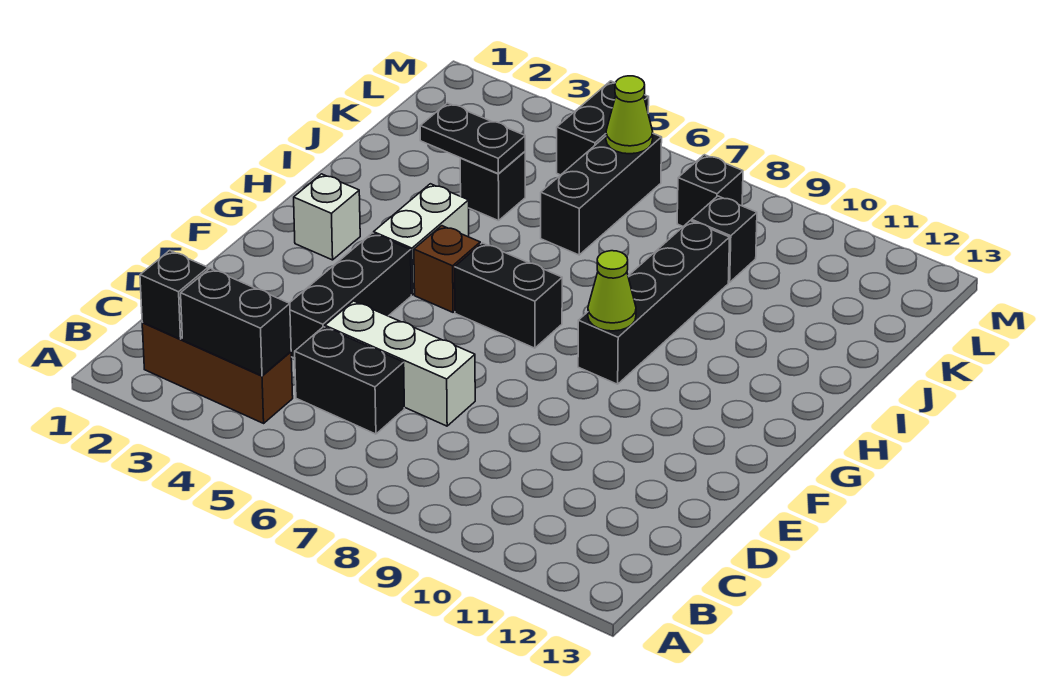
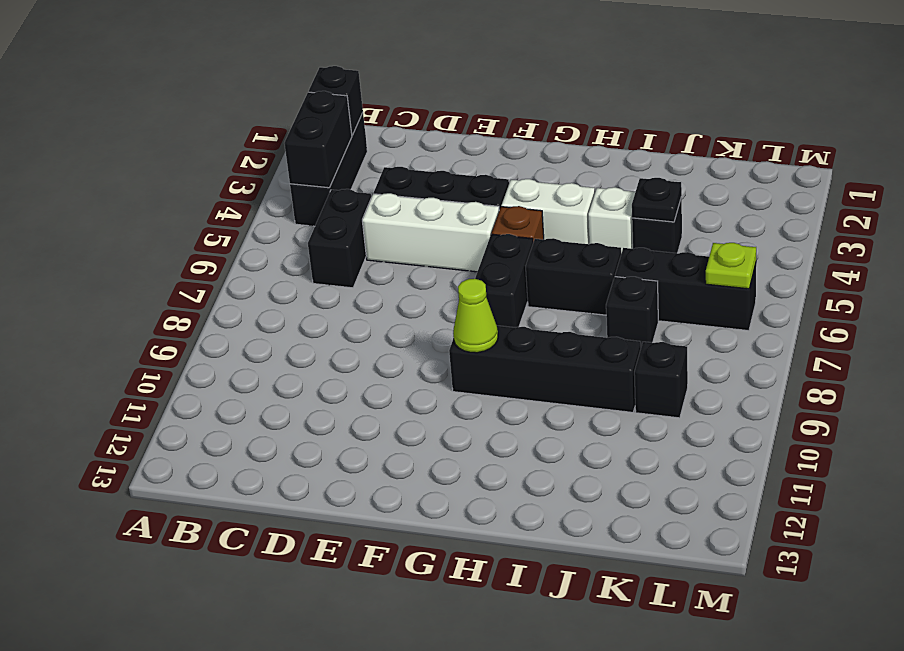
brown brick B2:B4 level 1 -> black brick B2:B4 level 1
white brick D5:D7 level 1 -> white brick D5:F5 level 1
white brick G2 level 1 -> white brick I4 level 1
black plate J3:J4 level 2 -> black plate J4 level 2
black brick L5:M5 level 1 -> black brick H6:I6 level 1
lime cone L6 level 2 -> lime plate L6 level 2
black brick L8 level 1 -> black brick J7 level 1

